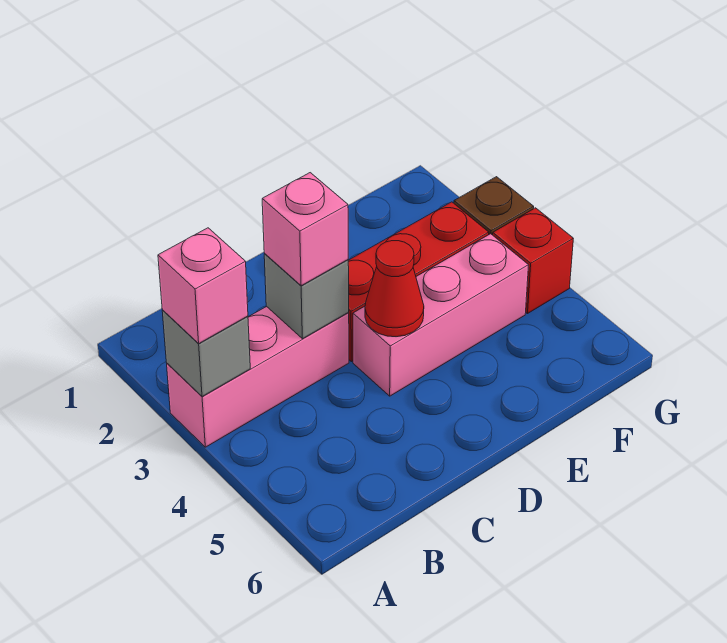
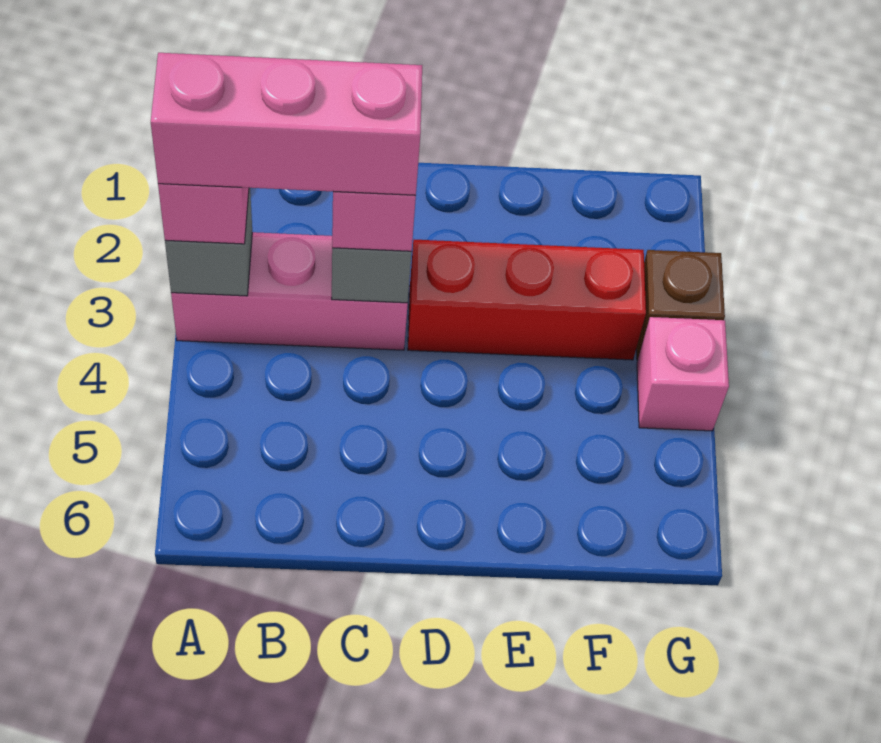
pink brick D4:F4 level 1 -> pink brick A3:C3 level 4
red cone D4 level 2 -> none
red brick G4 level 1 -> pink brick G4 level 1

